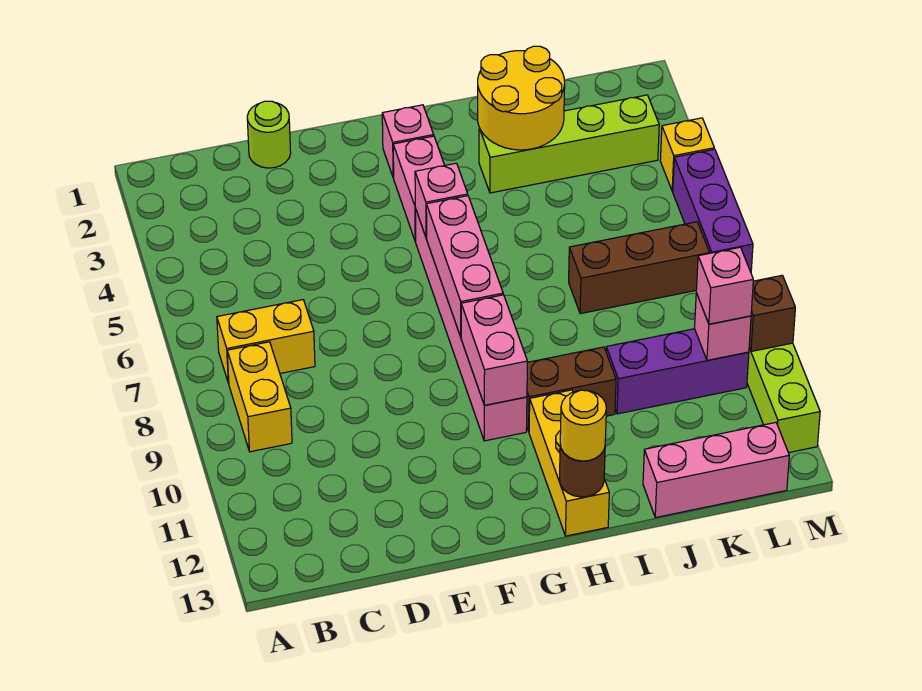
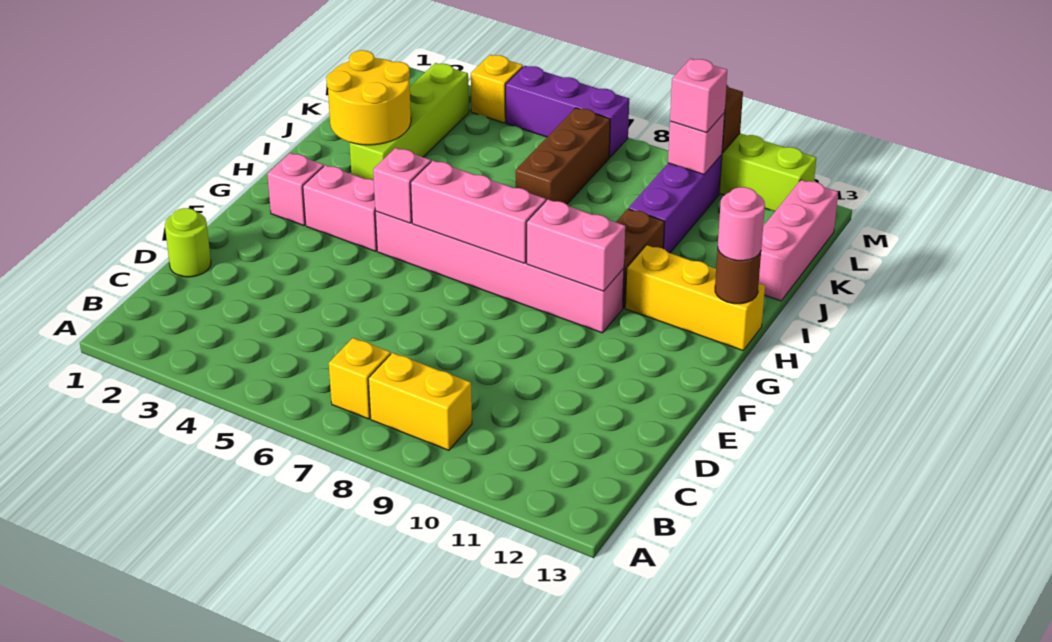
yellow brick B7:C7 level 1 -> yellow brick B7 level 1
yellow round brick H13 level 3 -> pink round brick H13 level 3

